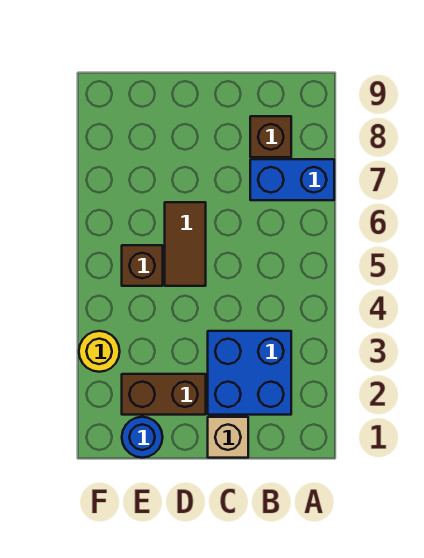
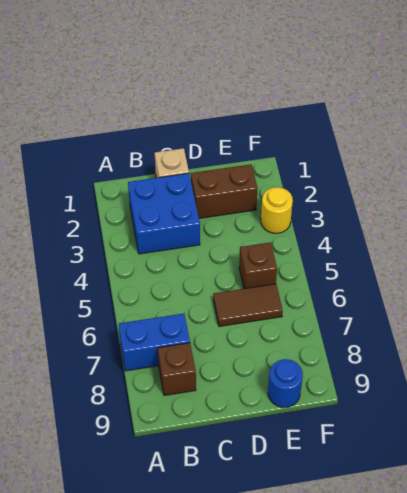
brown tile D5:D6 level 1 -> brown tile D6:E6 level 1
blue round brick E1 level 1 -> blue round brick E9 level 1

